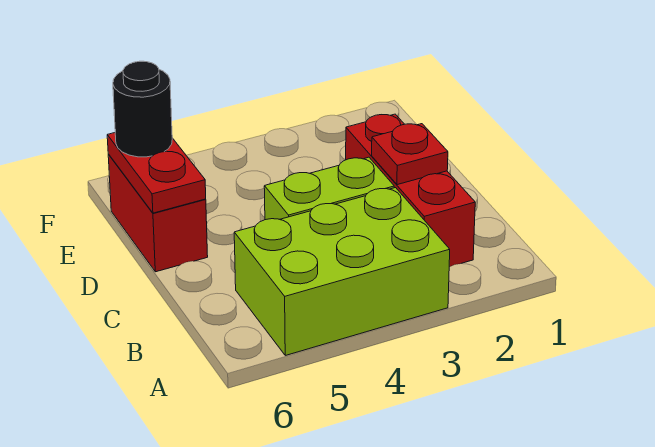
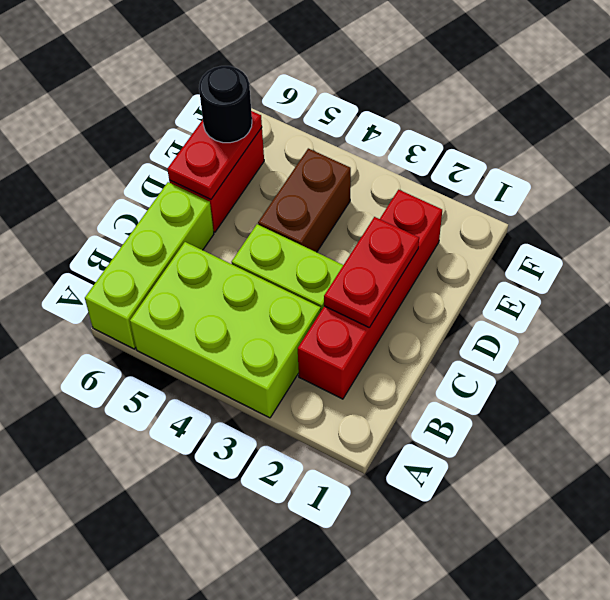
none -> lime brick A6:C6 level 1
red brick B2:D2 level 1 -> red brick B2:E2 level 1
red plate C2 level 2 -> red plate C2:D2 level 2
none -> brown brick D4:E4 level 1

